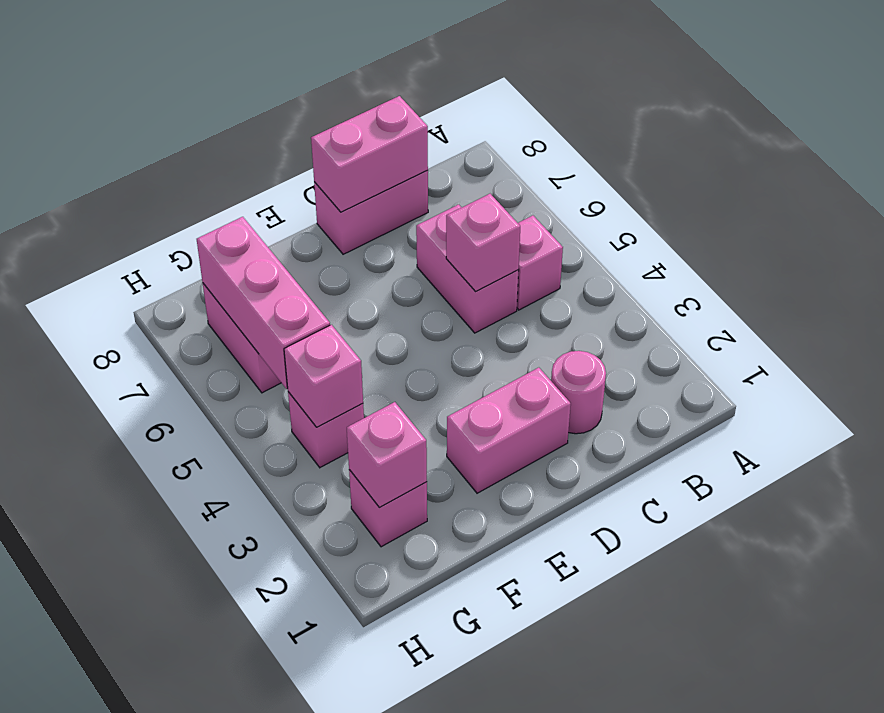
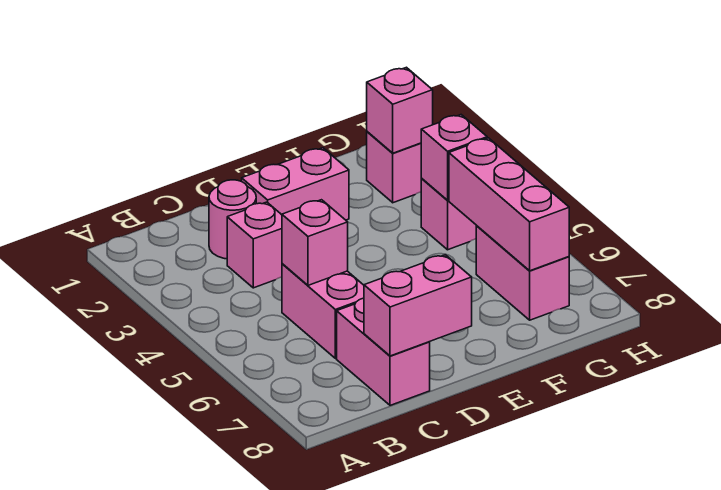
pink brick B5 level 1 -> pink brick C3 level 1
pink brick C8:D8 level 1 -> pink brick C7:C8 level 1

